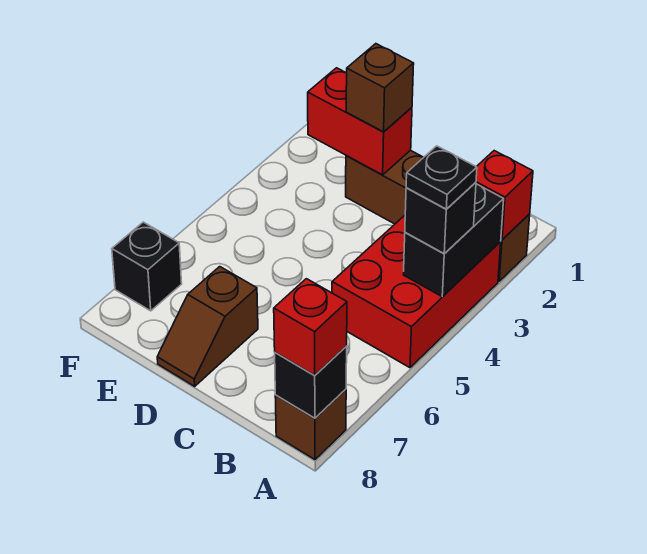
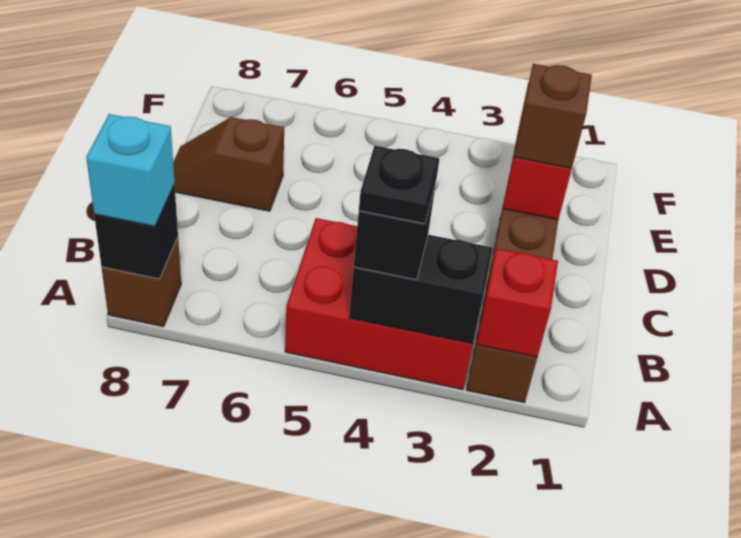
red brick A8 level 3 -> cyan brick A8 level 3
black brick F7 level 1 -> none

